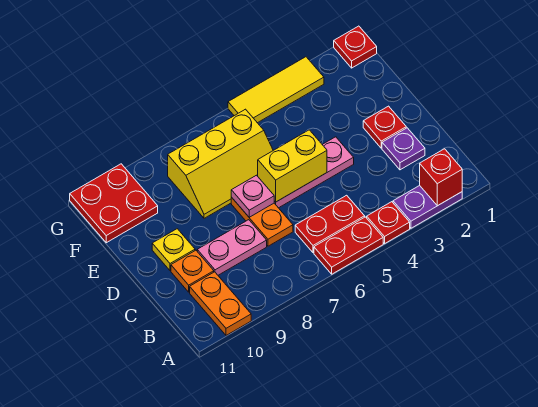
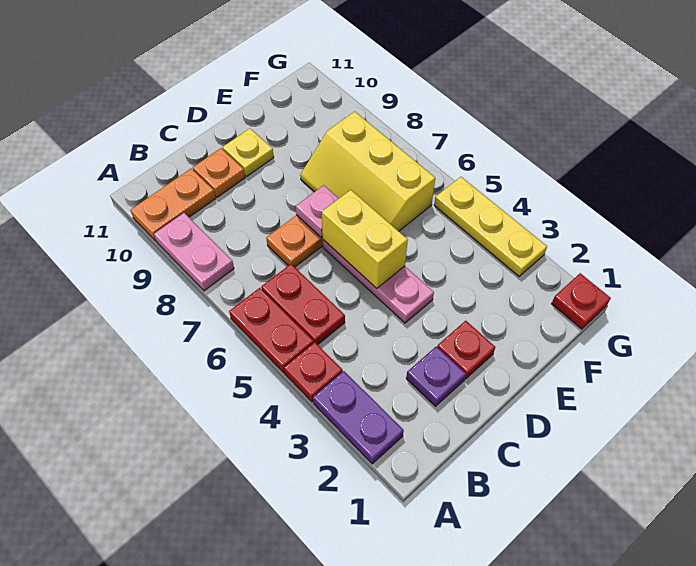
red brick A2 level 2 -> none
pink plate C8:C9 level 1 -> pink plate A8:A9 level 1
red plate F10:G11 level 1 -> none
yellow tile G3:G5 level 1 -> yellow plate G3:G5 level 1

